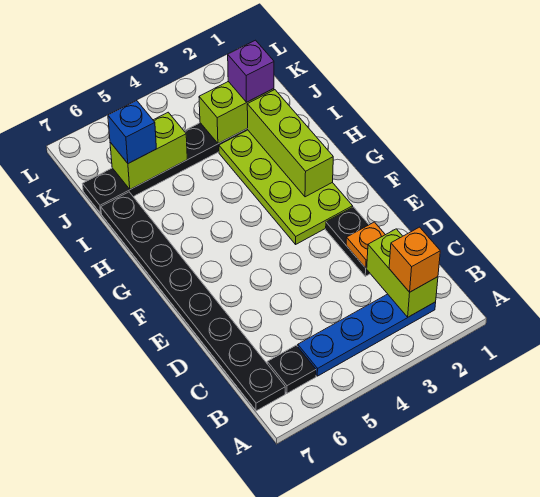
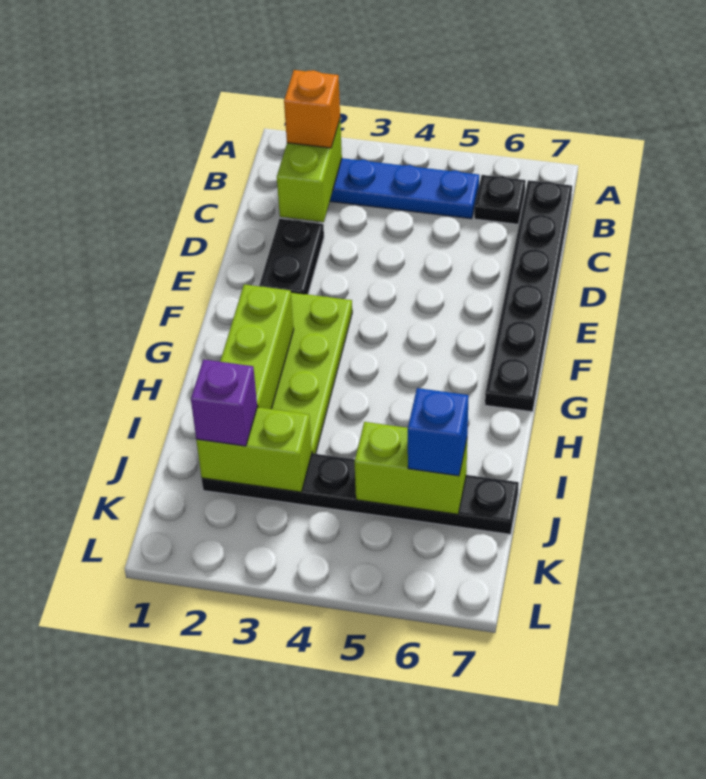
black plate B7:I7 level 1 -> black plate B7:G7 level 1
orange plate D2 level 2 -> none

